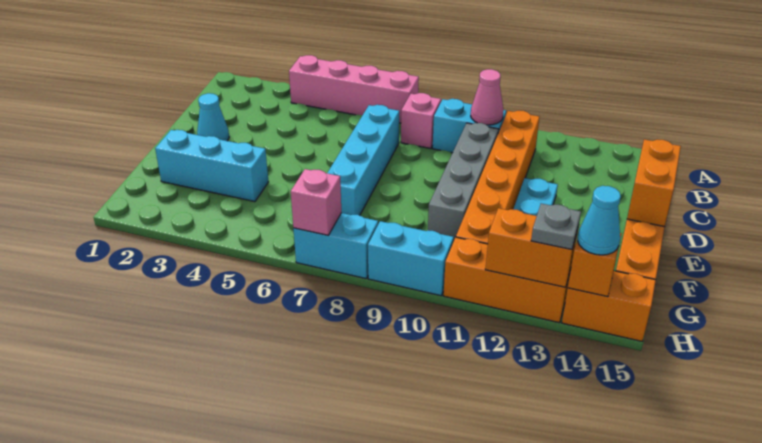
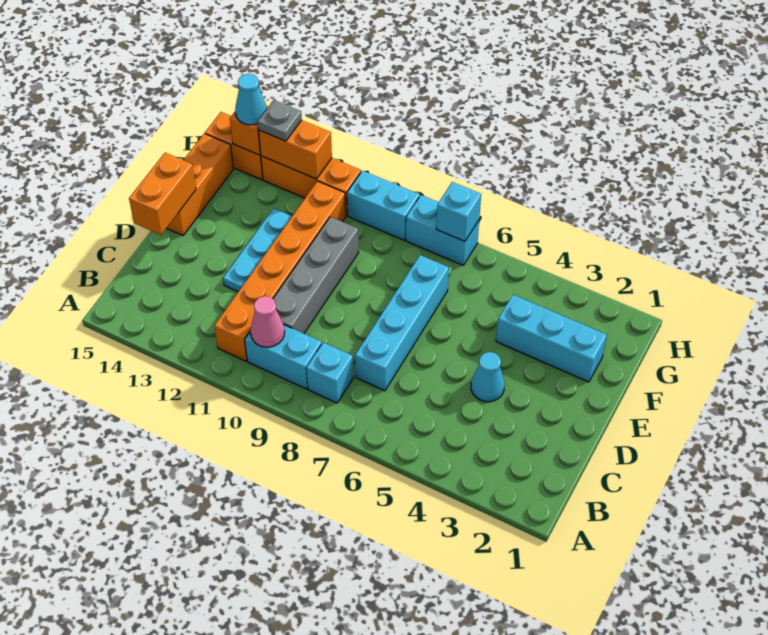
pink brick A4:A7 level 1 -> none
pink brick B8 level 1 -> cyan brick B8 level 1
cyan cone D2 level 1 -> cyan cone D4 level 1
pink brick H7 level 2 -> cyan brick H7 level 2

